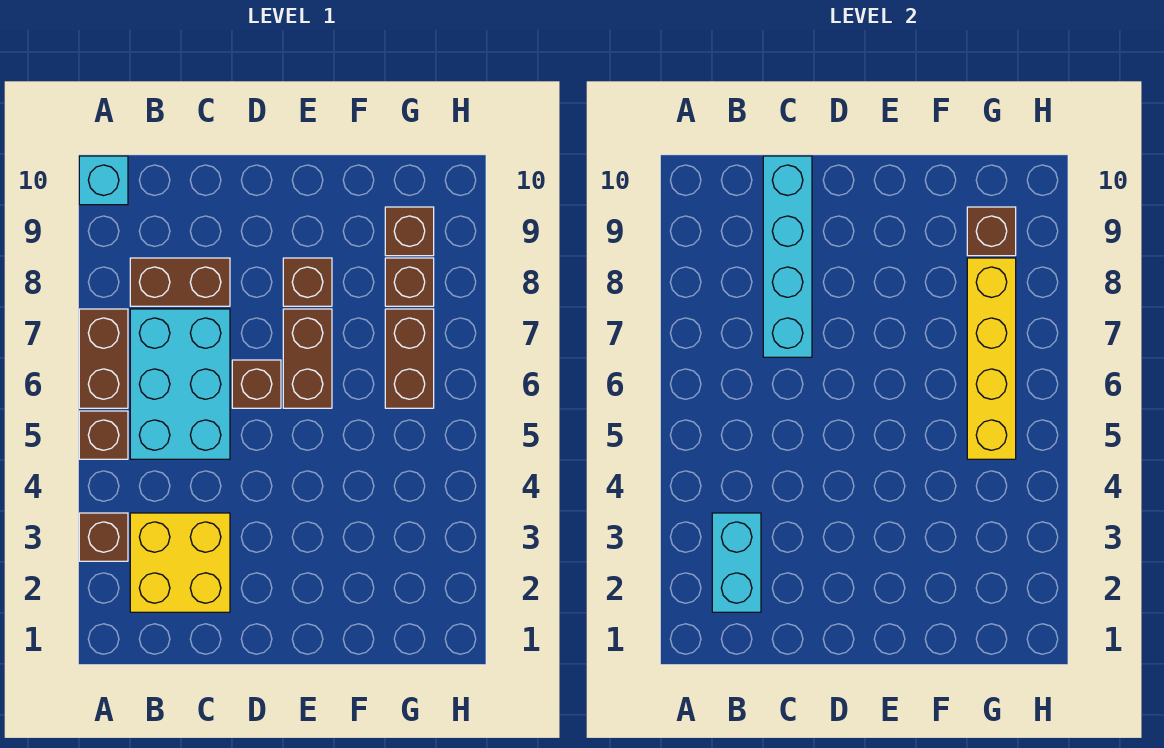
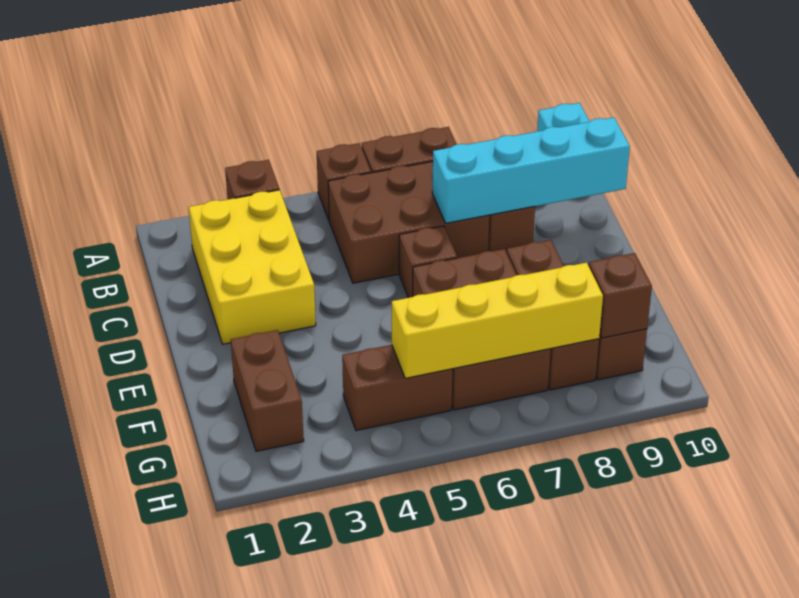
yellow brick B2:C3 level 1 -> yellow brick B2:D3 level 1
cyan brick B2:B3 level 2 -> none
cyan brick B5:C7 level 1 -> brown brick B5:C7 level 1
none -> brown brick F2:G2 level 1
none -> brown brick G4:G5 level 1

